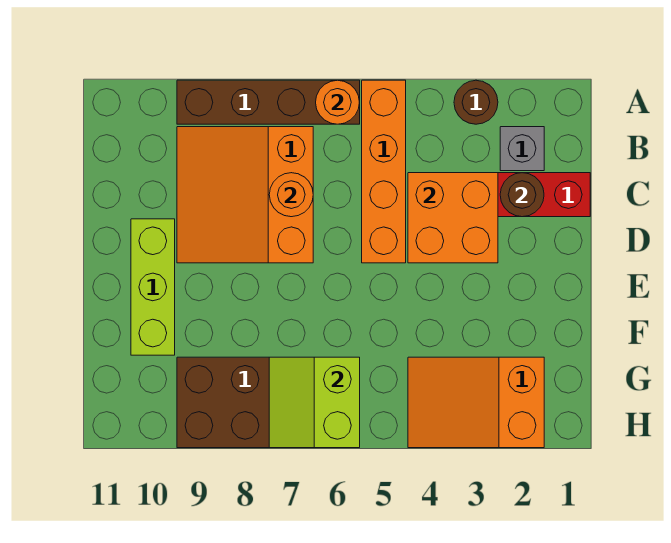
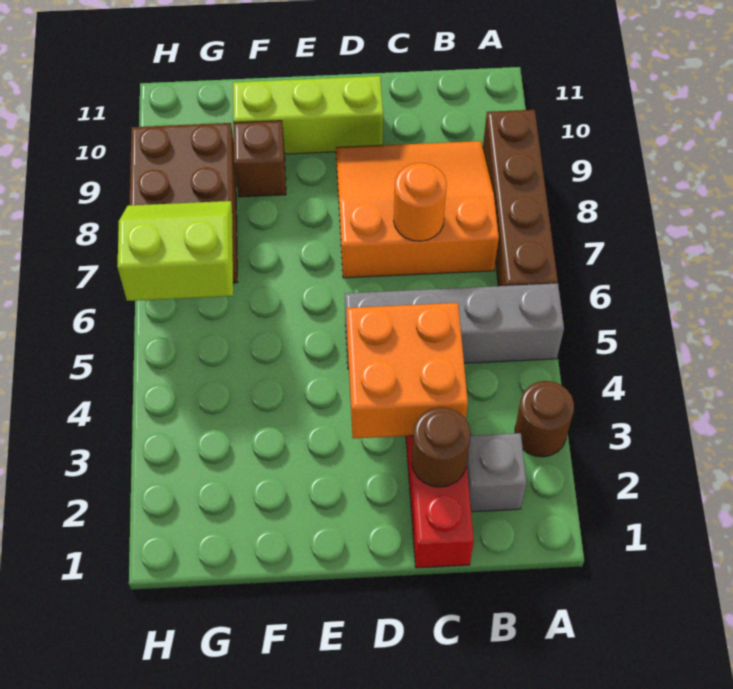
orange brick A5:D5 level 1 -> grey brick A5:D5 level 1
orange round brick A6 level 2 -> none
none -> brown brick F9 level 1
orange slope G2:H4 level 1 top 2 -> none

